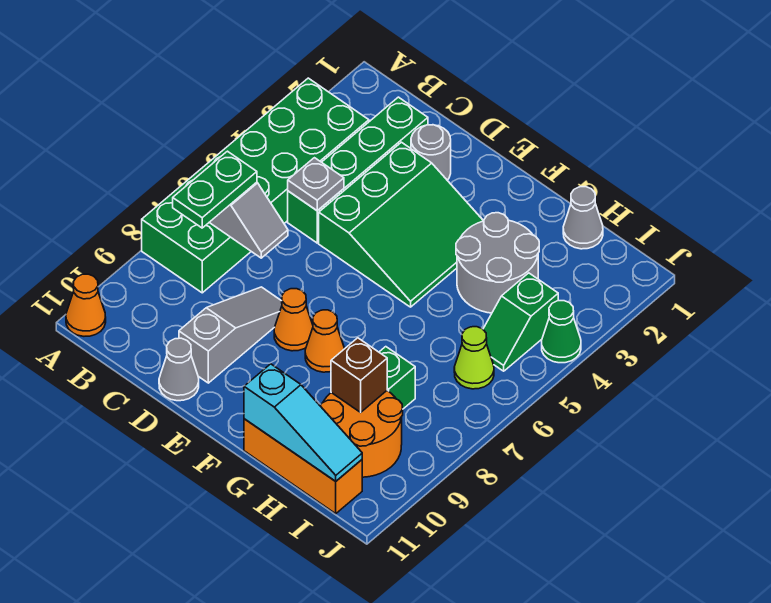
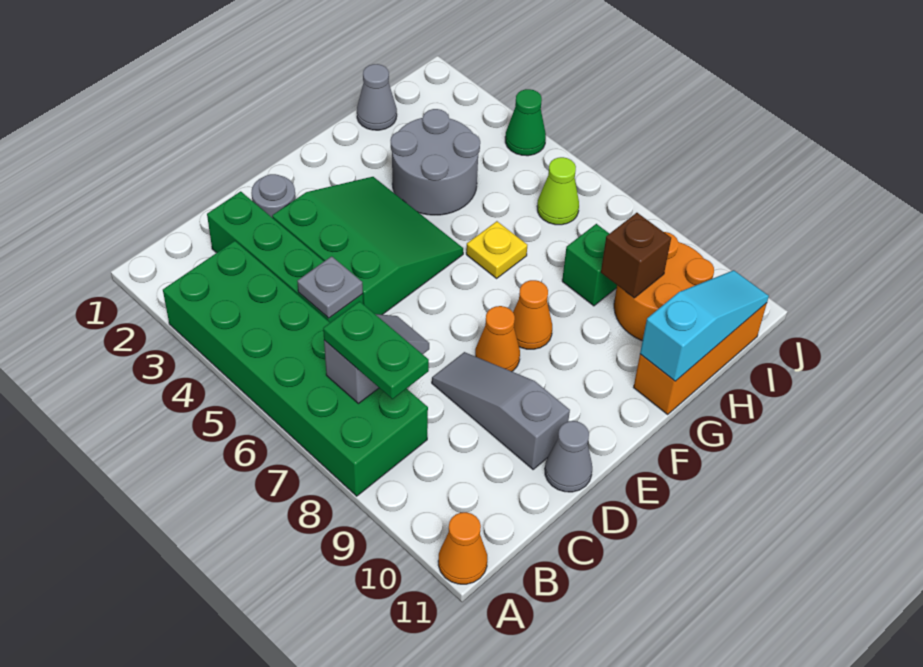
none -> yellow plate G6 level 1
green slope I4:I5 level 1 top 4 -> none

